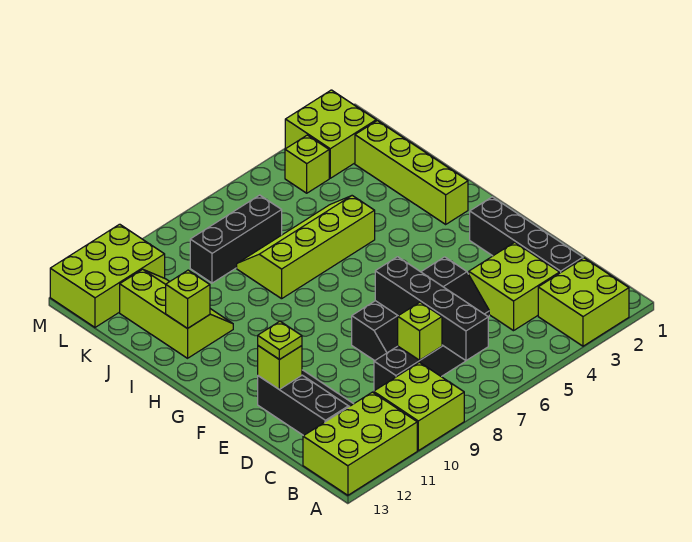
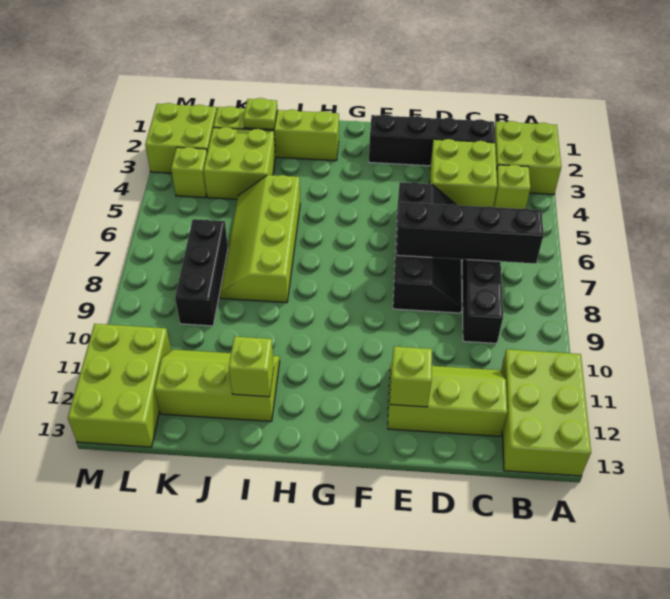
lime brick A9:B10 level 1 -> lime brick J3:K4 level 1
lime brick C8 level 2 -> lime brick B4 level 1
black slope C11:E12 level 1 top 12 -> lime slope C11:E12 level 1 top 12
lime plate E12 level 3 -> lime plate J2 level 2

